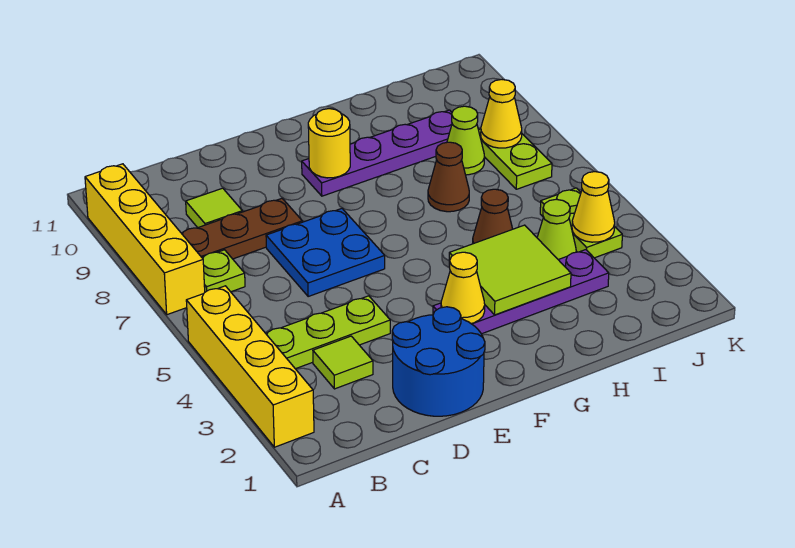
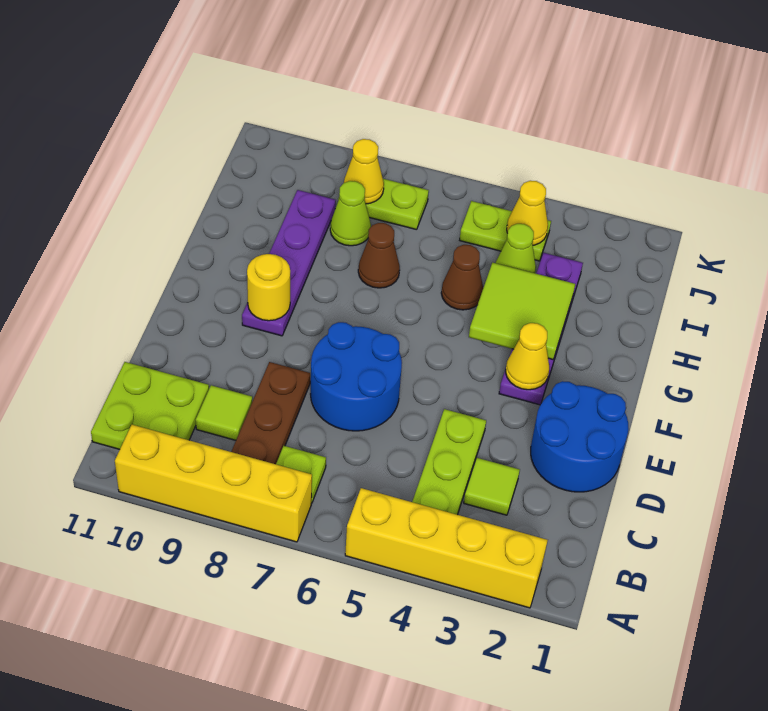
none -> lime plate B10:C11 level 1
blue plate D6:E7 level 1 -> blue round brick D6:E7 level 1

